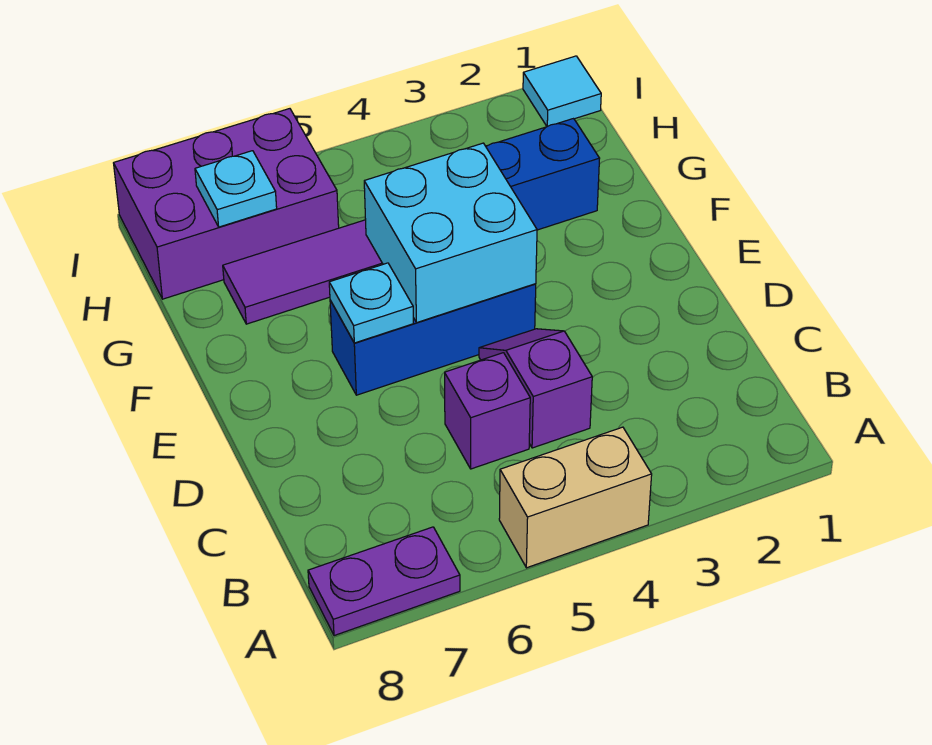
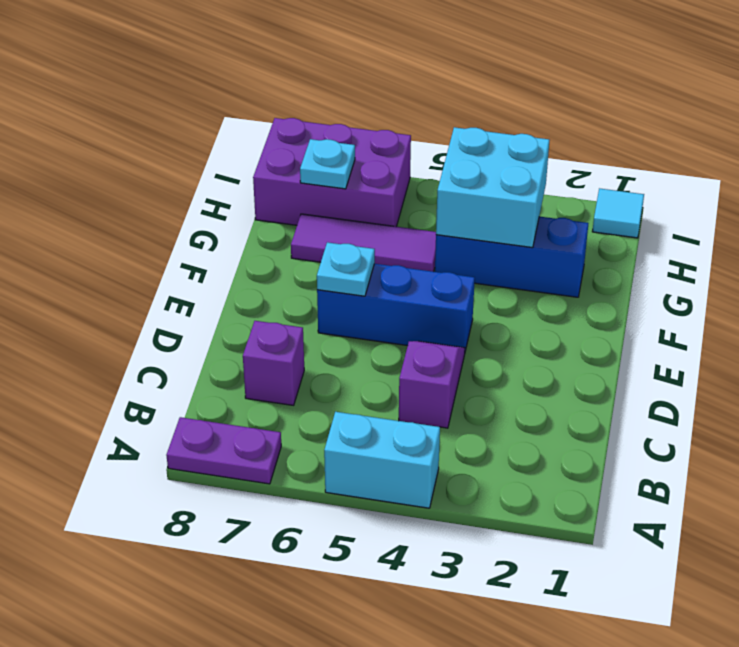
tan brick A4:A5 level 1 -> cyan brick A4:A5 level 1
purple brick C5 level 1 -> purple brick C7 level 1
cyan brick E4:F5 level 2 -> cyan brick G3:H4 level 2

